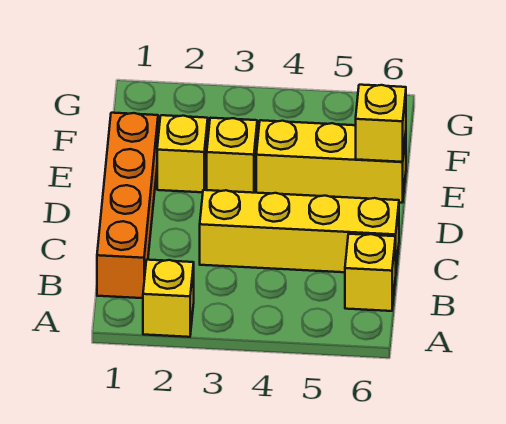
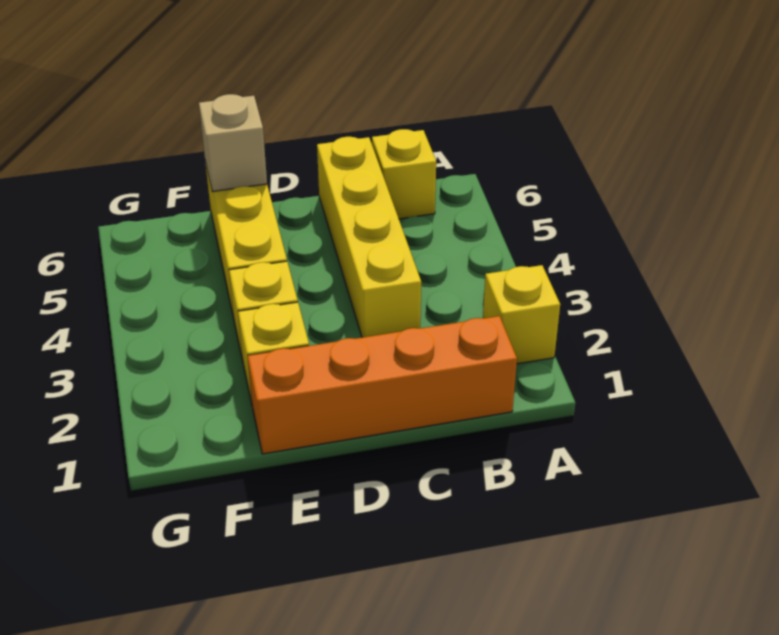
yellow brick E6 level 2 -> tan brick E6 level 2

